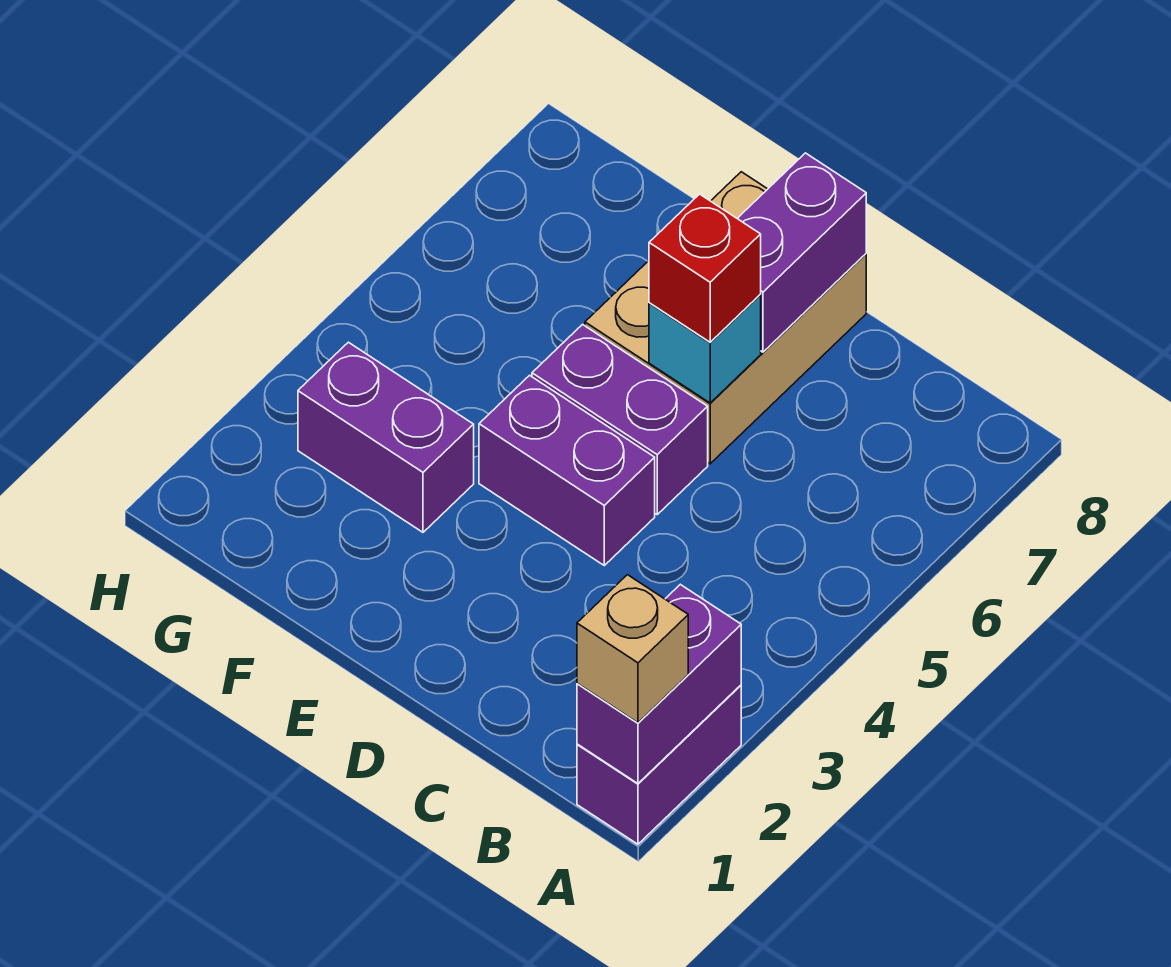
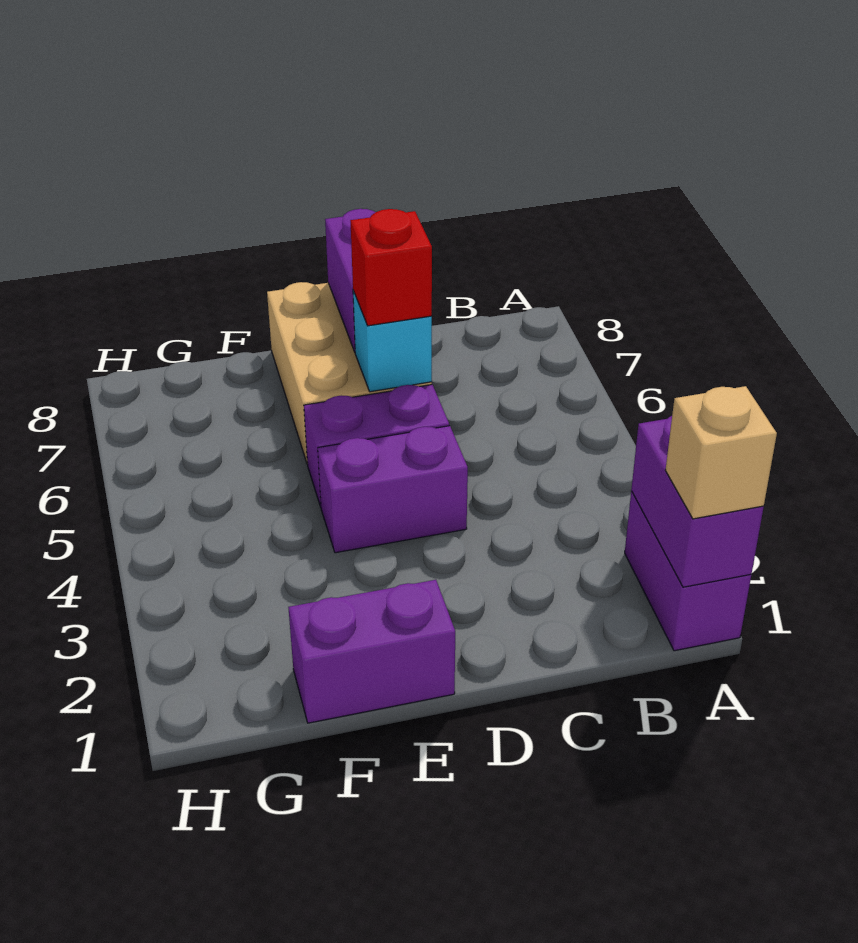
purple brick F3:G3 level 1 -> purple brick E1:F1 level 1

